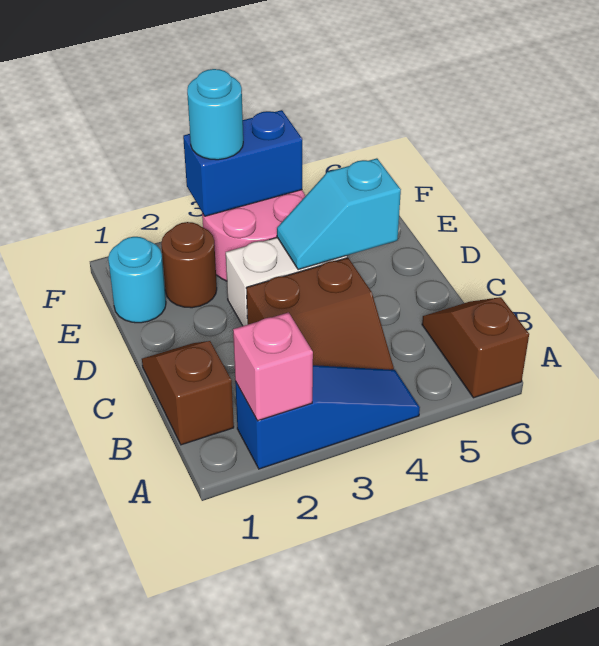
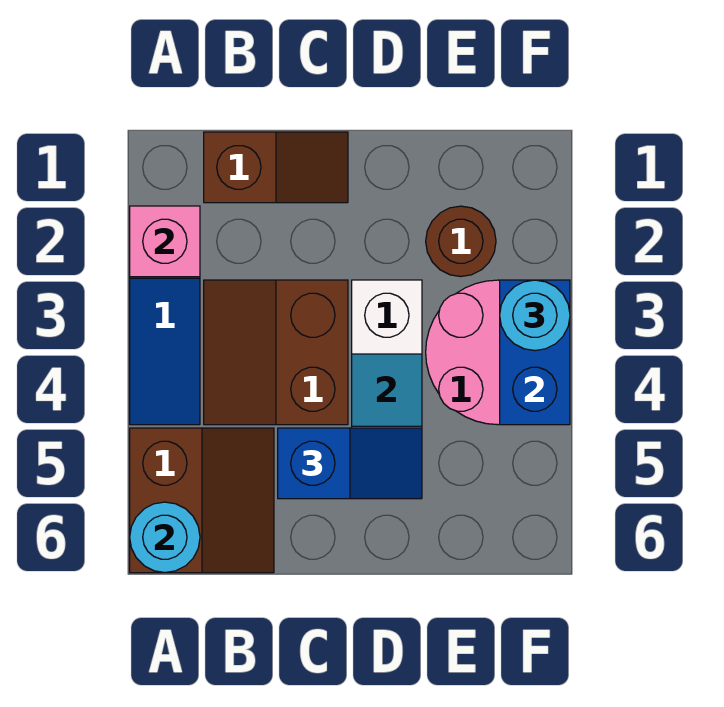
brown slope A6:B6 level 1 top A -> brown slope A5:B6 level 1 top A
none -> blue slope C5:D5 level 3 top C
cyan round brick E1 level 1 -> cyan round brick A6 level 2

